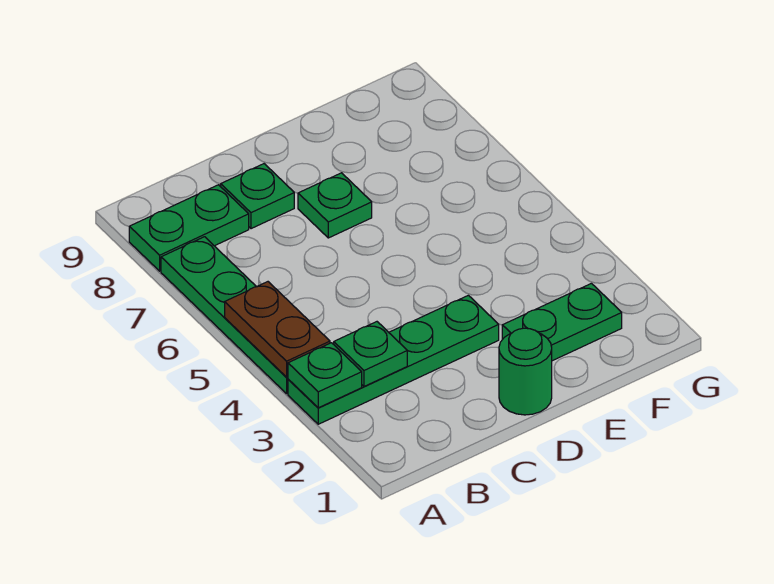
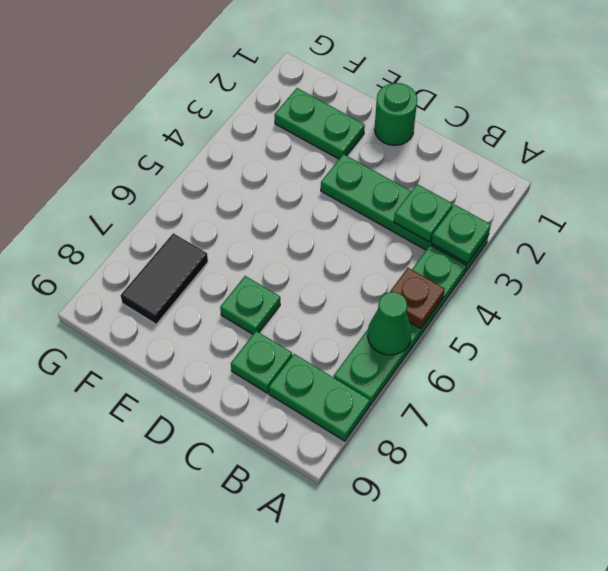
brown plate A4:A5 level 2 -> brown plate A5 level 2
none -> green cone A6 level 2
none -> black tile F7:F8 level 1

